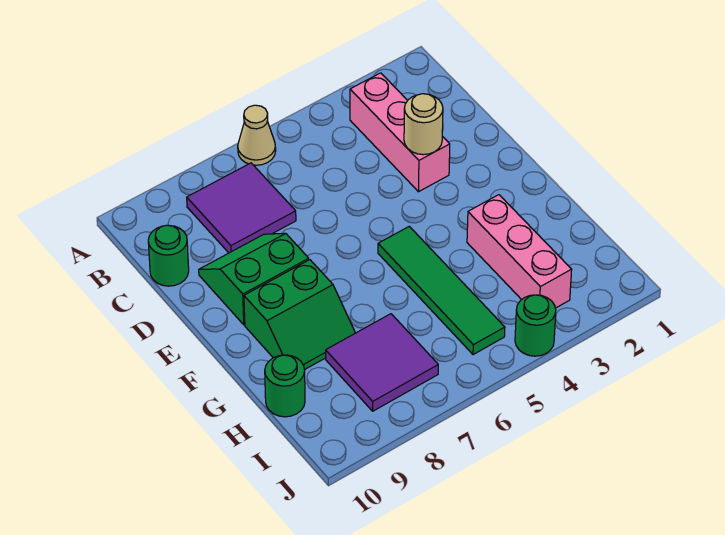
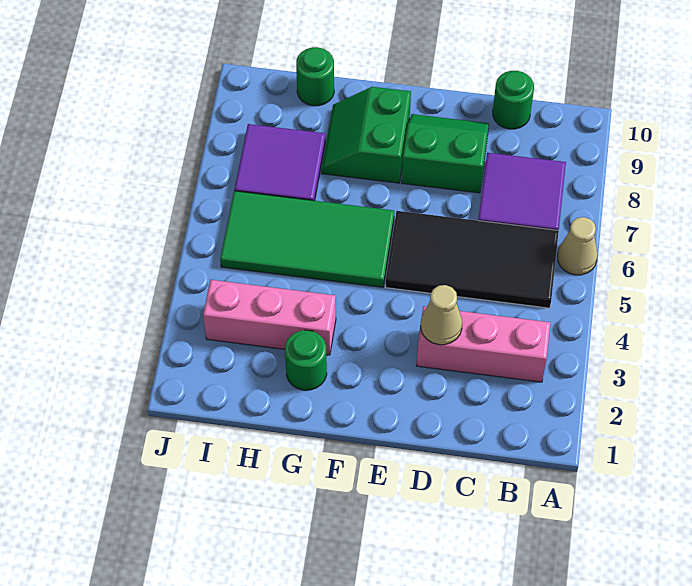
none -> black tile B5:E6 level 1
tan round brick D3 level 2 -> tan cone D3 level 2
green slope D8:E9 level 1 top E -> green slope D8:E9 level 1 top 8
green tile F5:I5 level 1 -> green tile F5:I6 level 1
green round brick J4 level 1 -> green round brick G2 level 1

